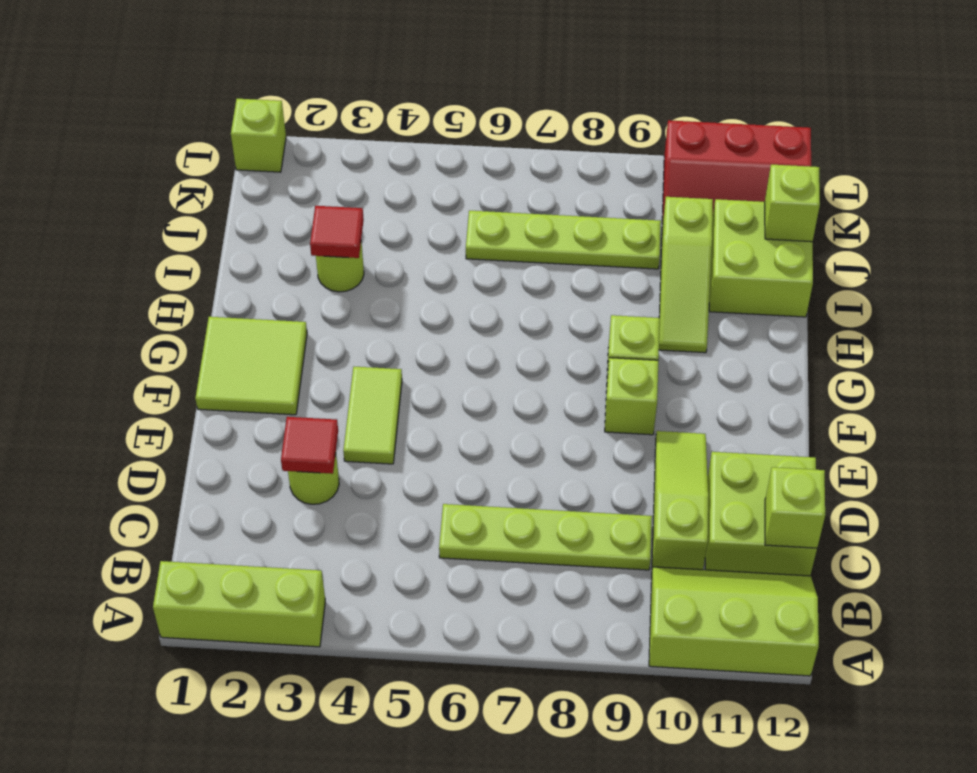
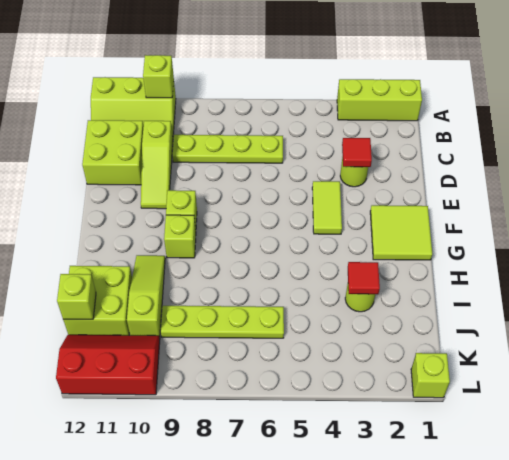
lime brick C12 level 2 -> lime brick A10 level 2

